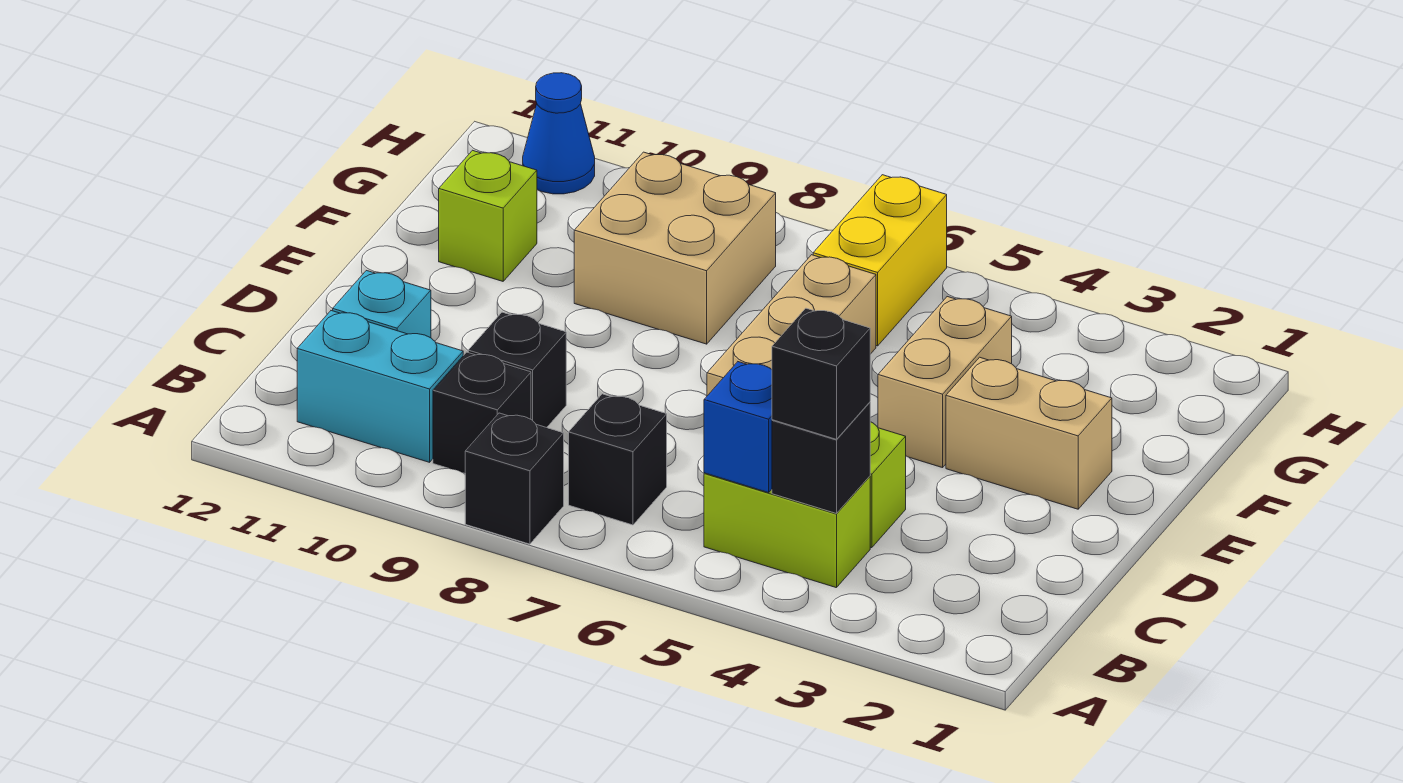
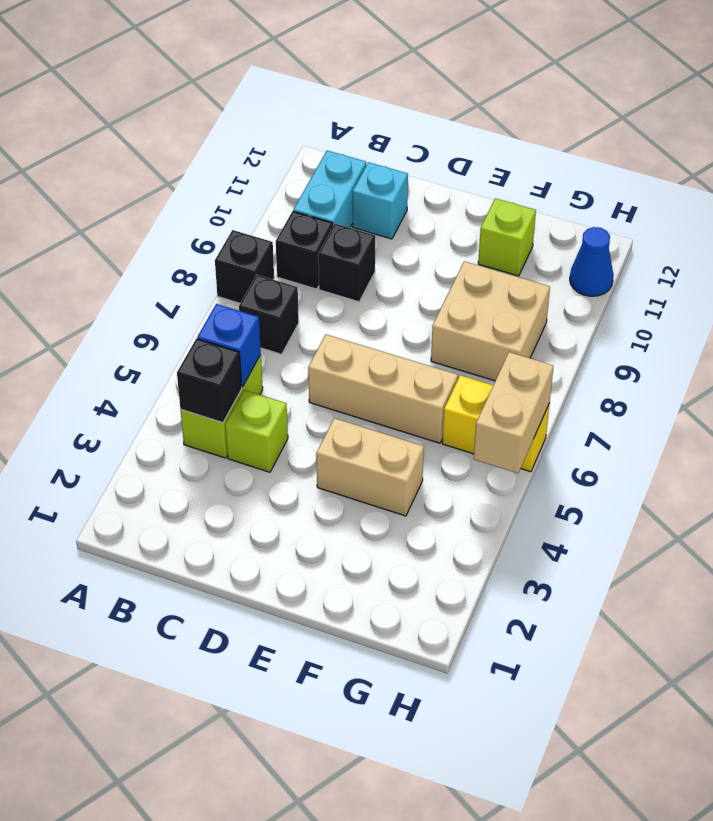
black brick B4 level 3 -> none
tan brick E2:E3 level 1 -> tan brick H5:H6 level 2

